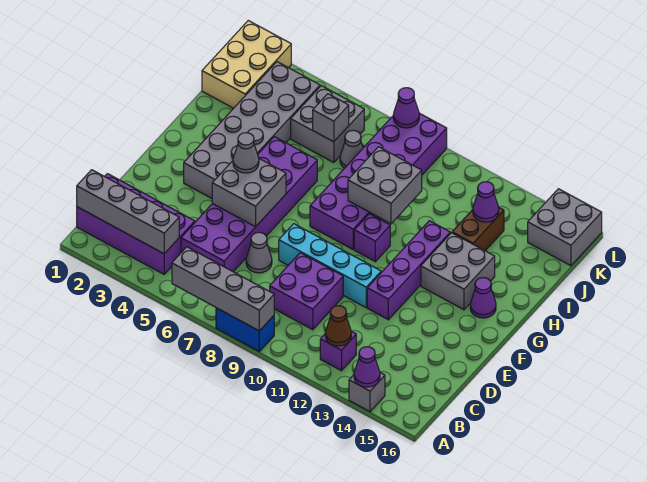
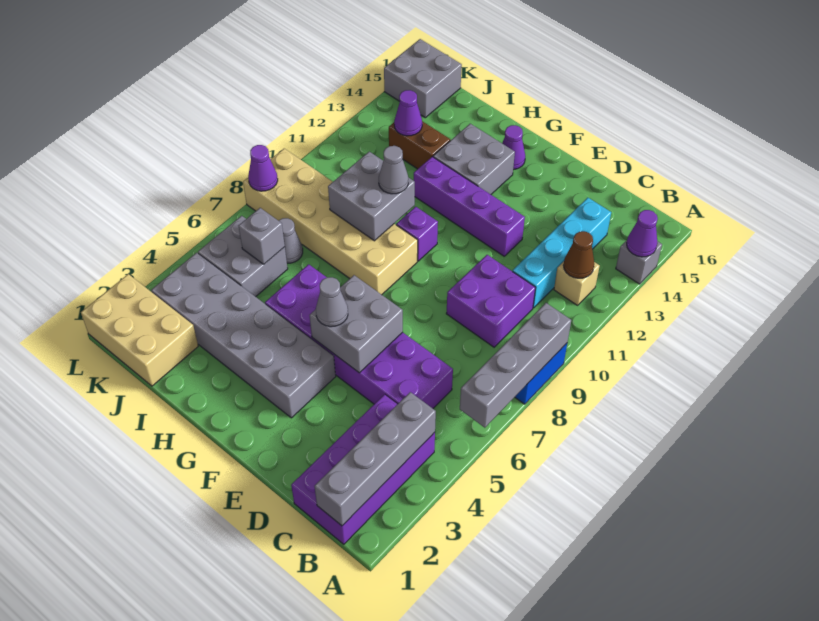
purple brick B12 level 1 -> tan brick B12 level 1
grey cone D7 level 1 -> grey cone H10 level 3
cyan brick E8:E11 level 1 -> cyan brick C11:C14 level 1
purple brick G8:L9 level 1 -> tan brick G8:L9 level 1

